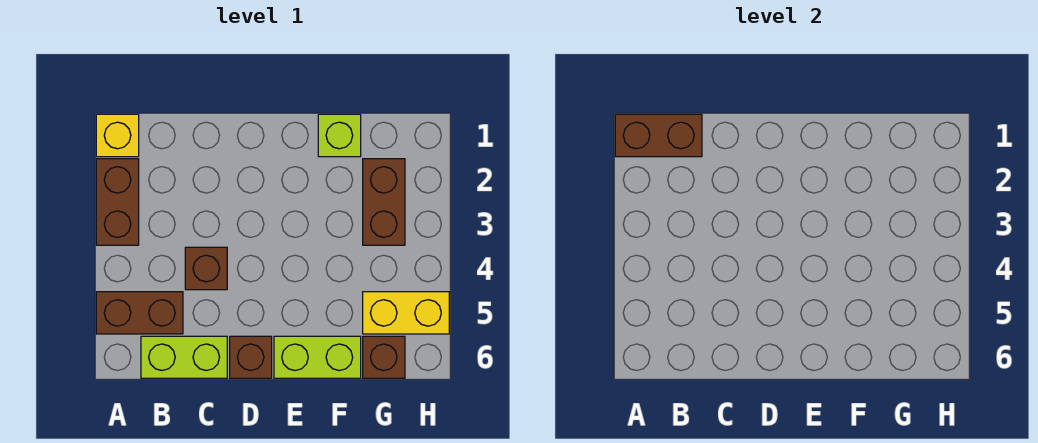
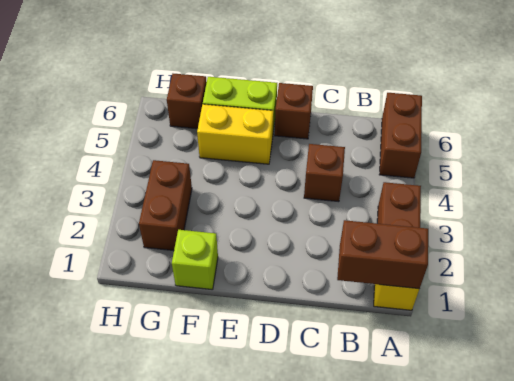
brown brick A5:B5 level 1 -> brown brick A5:A6 level 1
lime brick B6:C6 level 1 -> none
yellow brick G5:H5 level 1 -> yellow brick E5:F5 level 1

